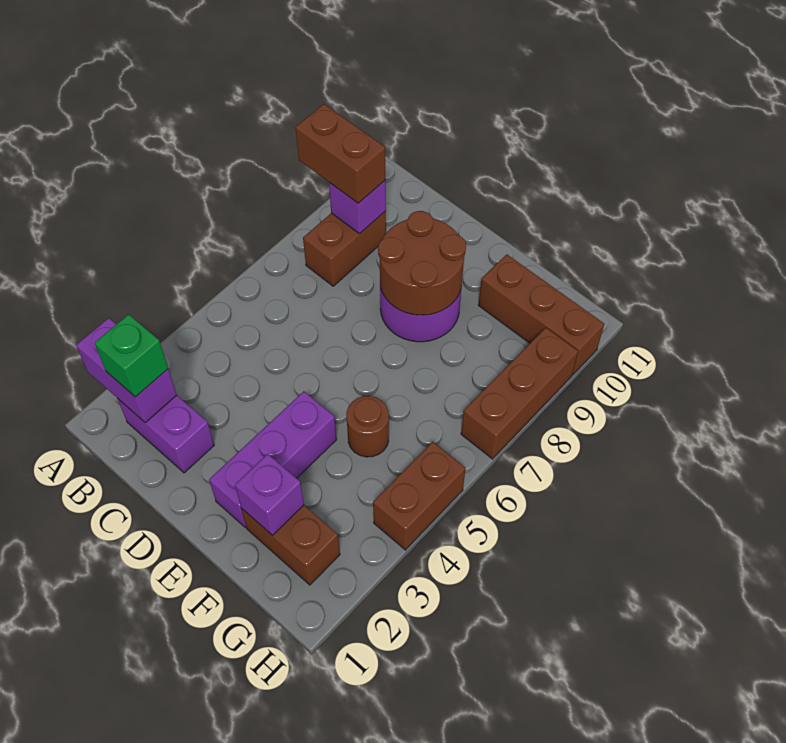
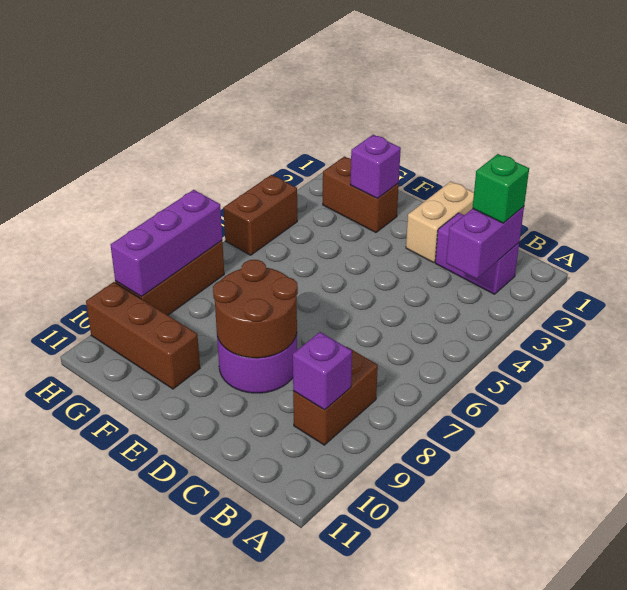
purple brick A2:B2 level 2 -> purple brick B2:B3 level 2
brown brick A9:B9 level 3 -> none
none -> tan brick D1:D2 level 1
purple brick E2:E4 level 1 -> purple brick H7:H9 level 2
brown round brick F5 level 1 -> none

